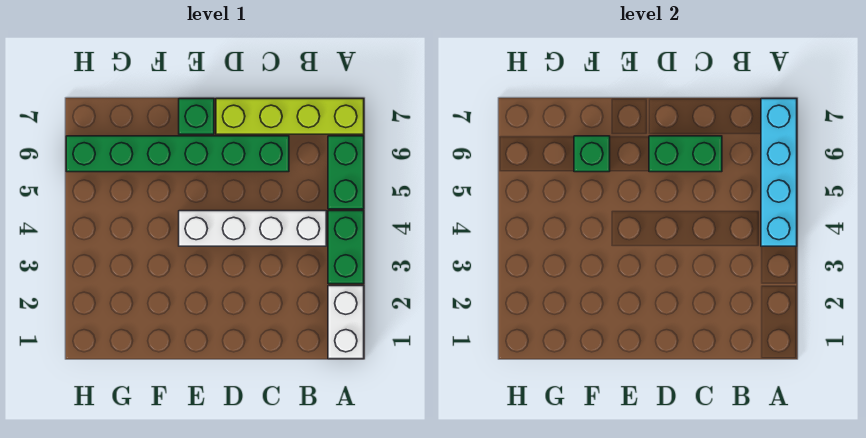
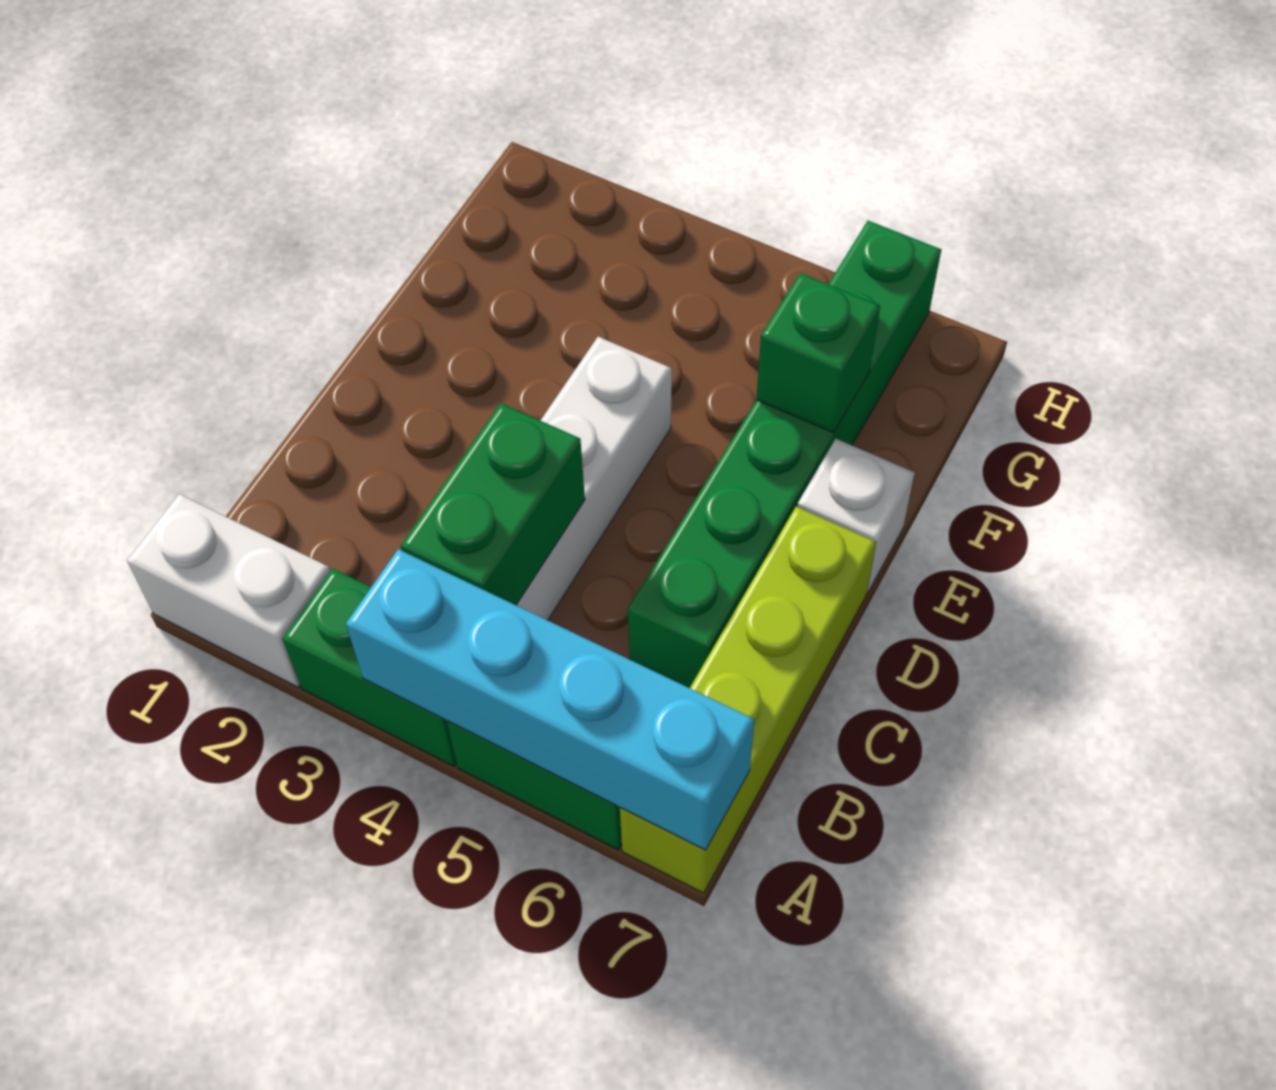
green brick C6:D6 level 2 -> green brick B4:C4 level 2
green brick E7 level 1 -> white brick E7 level 1

